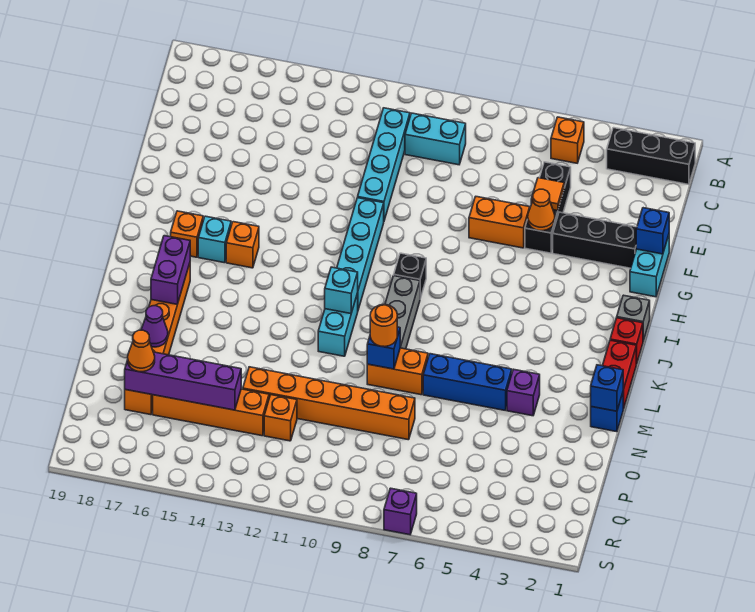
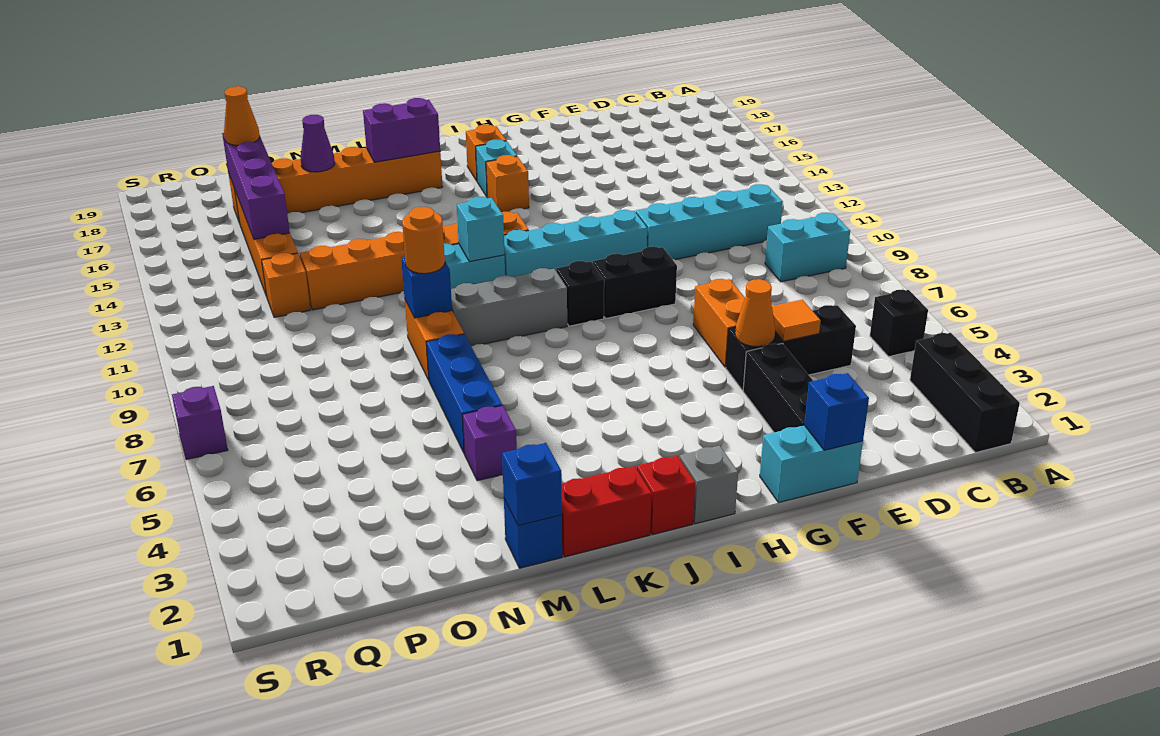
orange brick B5 level 1 -> black brick B5 level 1
cyan brick C9:C10 level 1 -> cyan brick B9:C9 level 1
none -> black brick G9:H9 level 1
orange brick O8:O13 level 1 -> orange brick J12:O12 level 1

